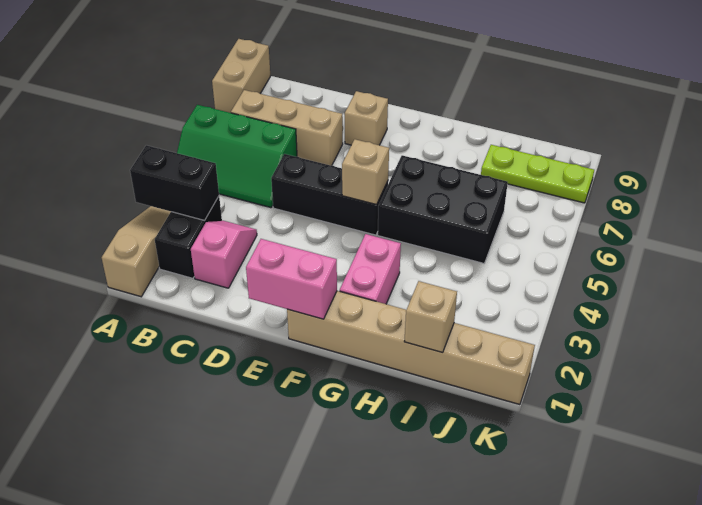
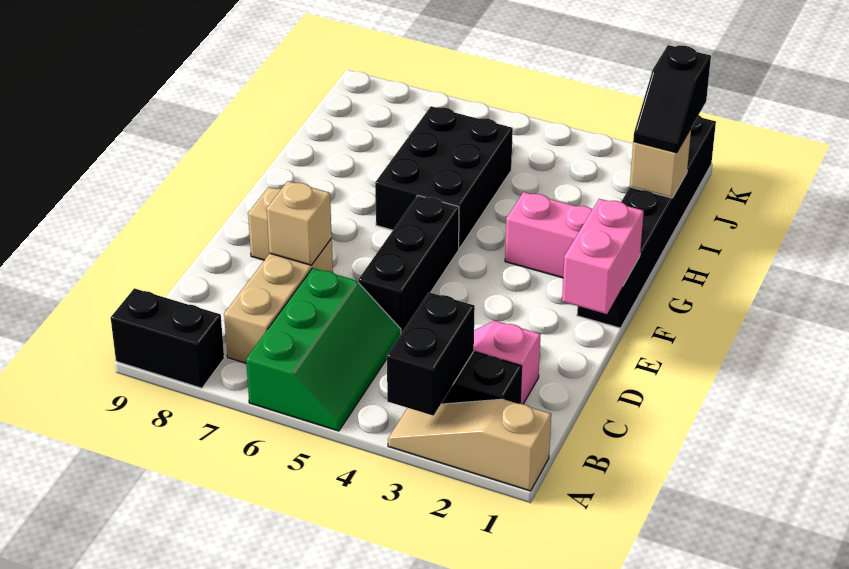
tan brick A8:A9 level 1 -> black brick A8:A9 level 1
tan brick F1:K1 level 1 -> black brick F1:K1 level 1
tan brick F5 level 2 -> tan brick D7 level 2
none -> black slope I1:J1 level 3 top J
lime plate I8:K8 level 1 -> none

